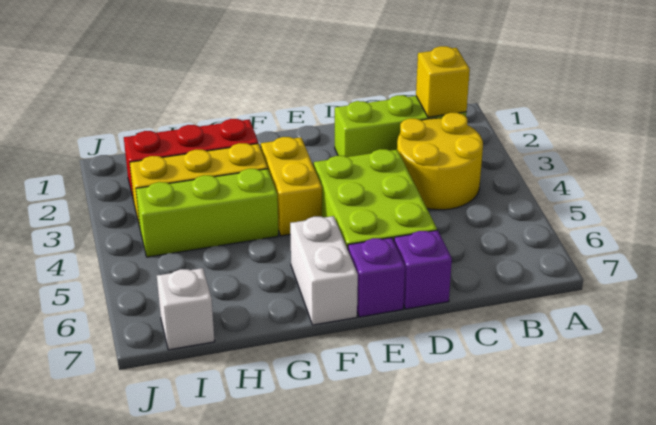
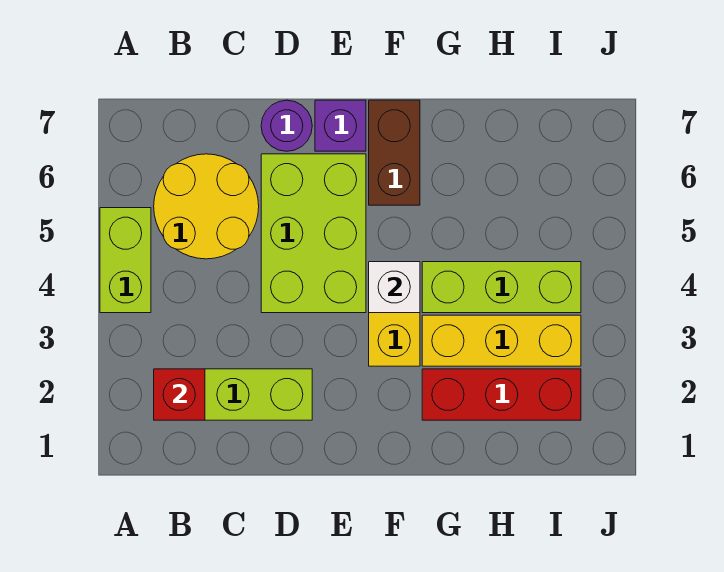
none -> lime brick A4:A5 level 1
yellow brick B2 level 2 -> red brick B2 level 2
yellow round brick B3:C4 level 1 -> yellow round brick B5:C6 level 1
purple brick D7 level 1 -> purple round brick D7 level 1
white brick F6:F7 level 1 -> brown brick F6:F7 level 1
white brick I7 level 1 -> white brick F4 level 2

